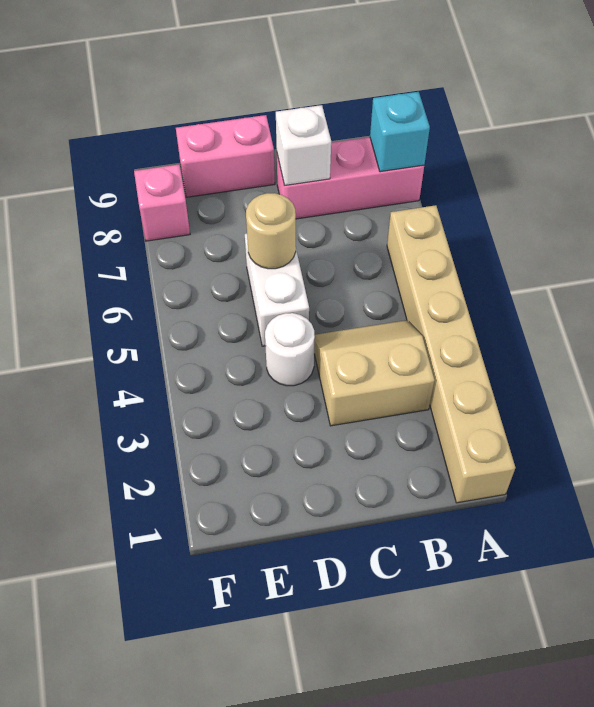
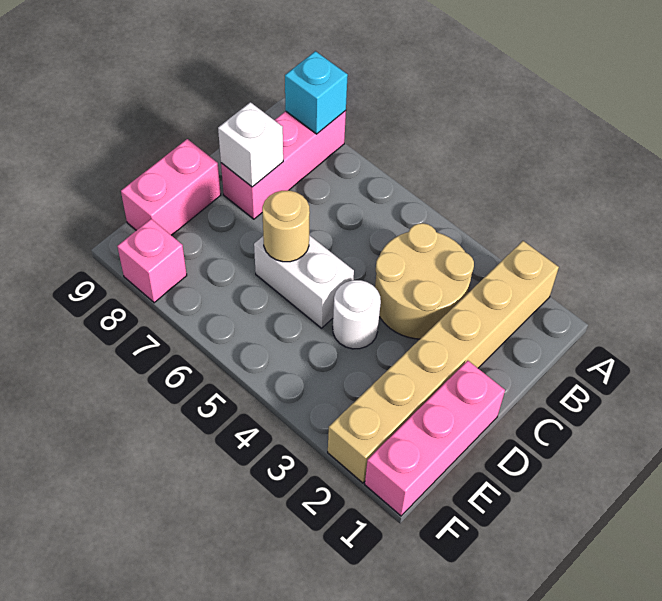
tan brick A1:A6 level 1 -> tan brick A2:F2 level 1
tan slope B3:C4 level 1 top 3 -> tan round brick B3:C4 level 1
none -> pink brick D1:F1 level 1

